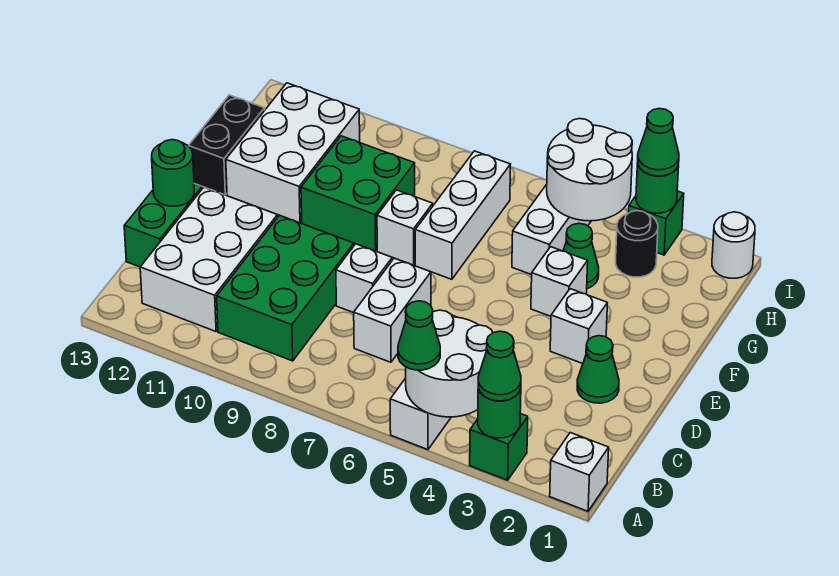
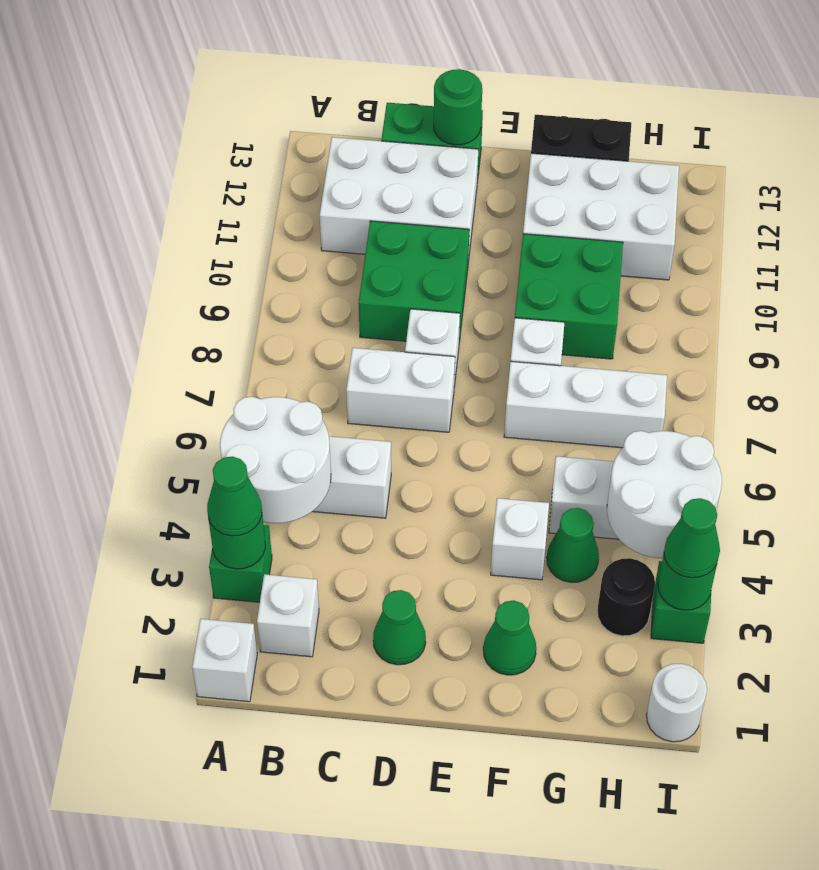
green cone A5 level 3 -> green cone F2 level 1
green brick B9:D10 level 1 -> green brick C9:D10 level 1
white brick E3 level 1 -> white brick B2 level 1

